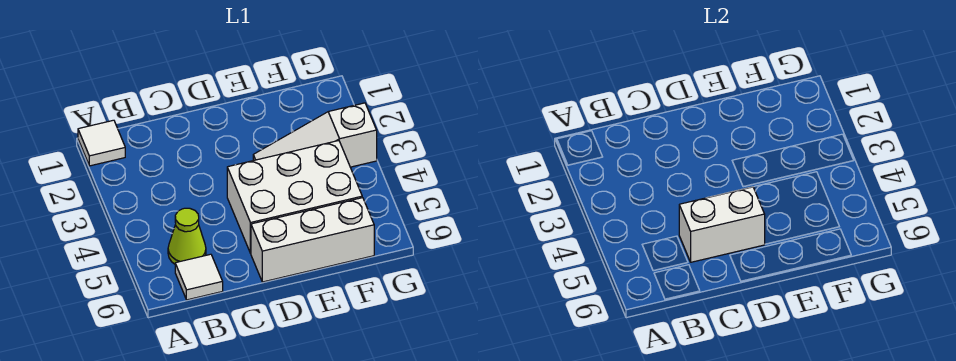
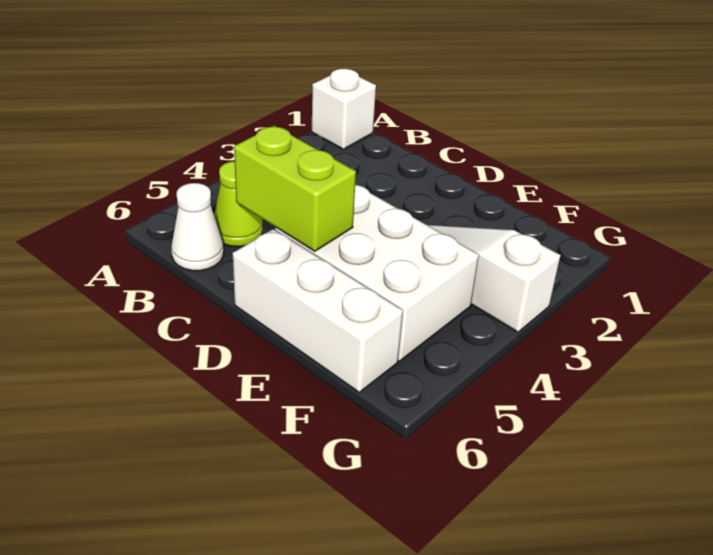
white tile A1 level 1 -> white brick A1 level 1
white tile B6 level 1 -> white cone B6 level 1
white brick C5:D5 level 2 -> lime brick C5:D5 level 2

